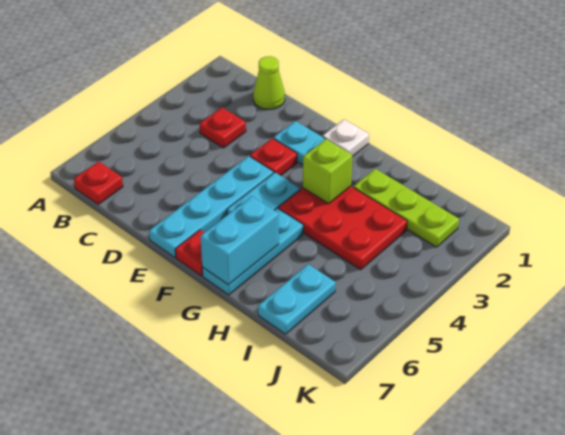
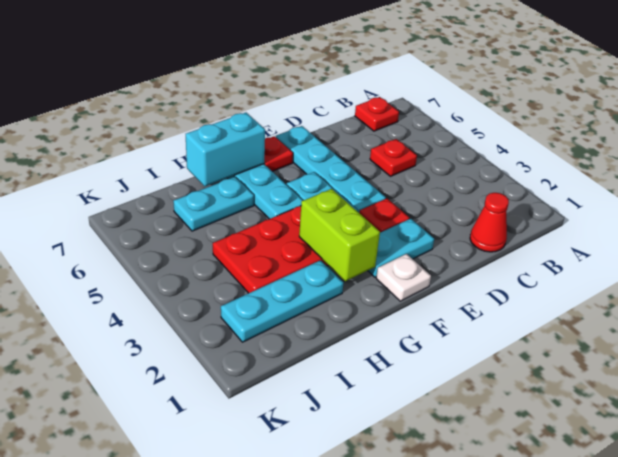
lime cone C1 level 1 -> red cone C1 level 1
red plate C3 level 1 -> red plate C5 level 1
lime brick G3 level 2 -> lime brick G2:G3 level 2
cyan brick G6:G7 level 2 -> cyan brick G7:H7 level 2
lime plate H2:J2 level 1 -> cyan plate H2:J2 level 1
cyan plate I6:I7 level 1 -> cyan plate H6:I6 level 1

